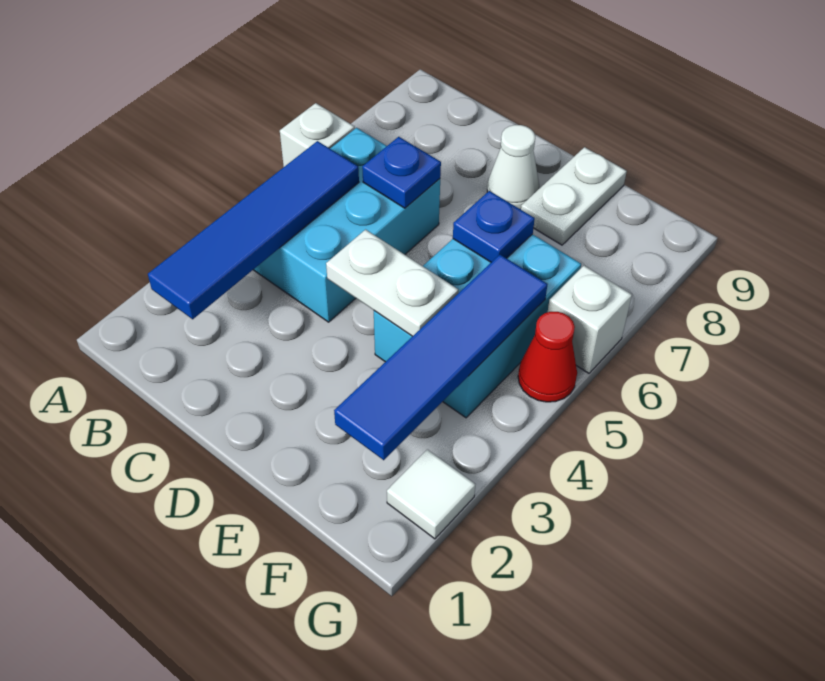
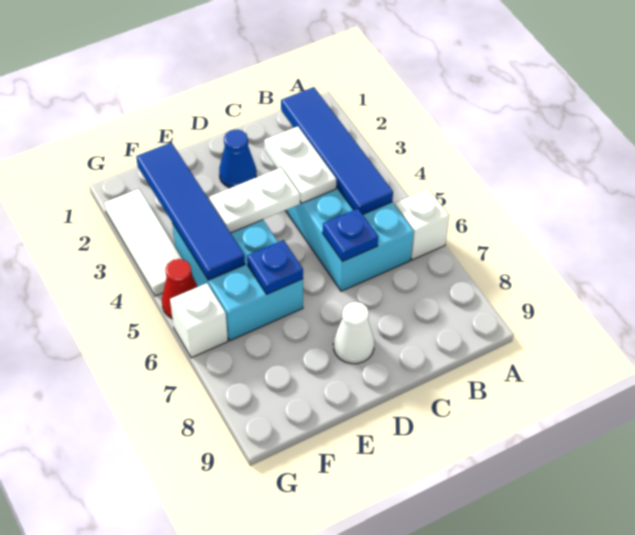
none -> blue cone D2 level 1
white plate E8:E9 level 1 -> white plate C3:C4 level 2
white tile G2 level 1 -> white tile G2:G4 level 1

